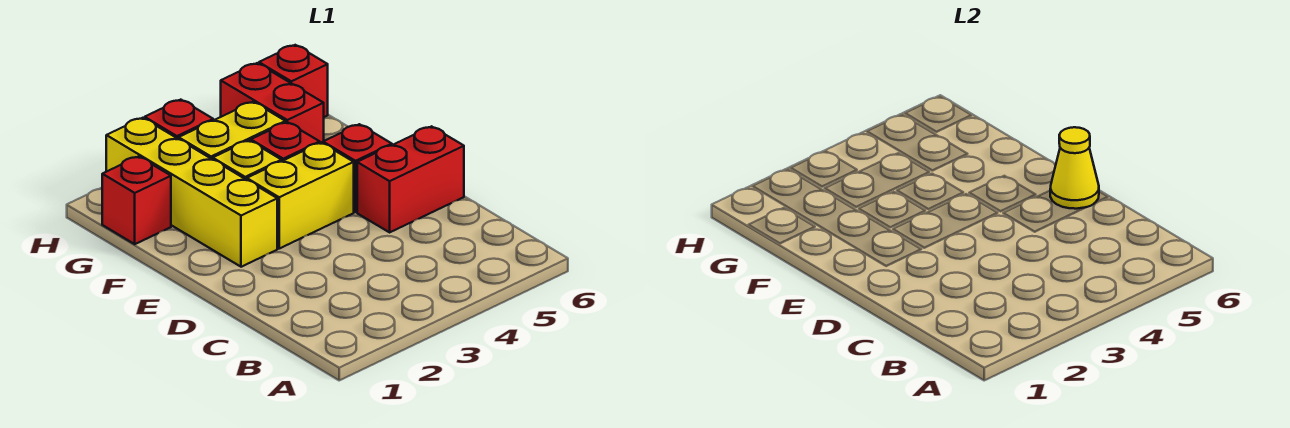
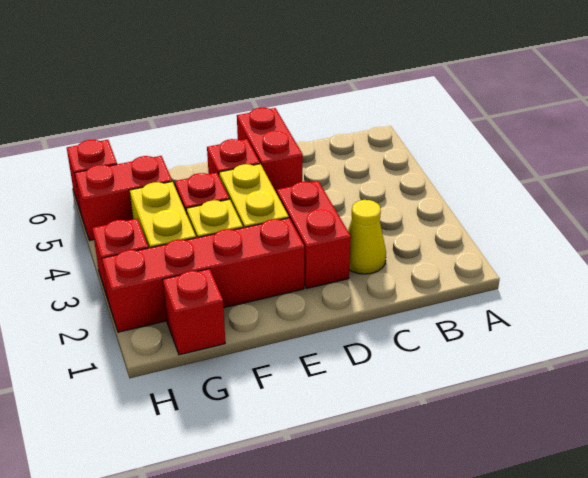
none -> red brick D2:D3 level 1
yellow cone D6 level 2 -> yellow cone C2 level 1
yellow brick E2:H2 level 1 -> red brick E2:H2 level 1

